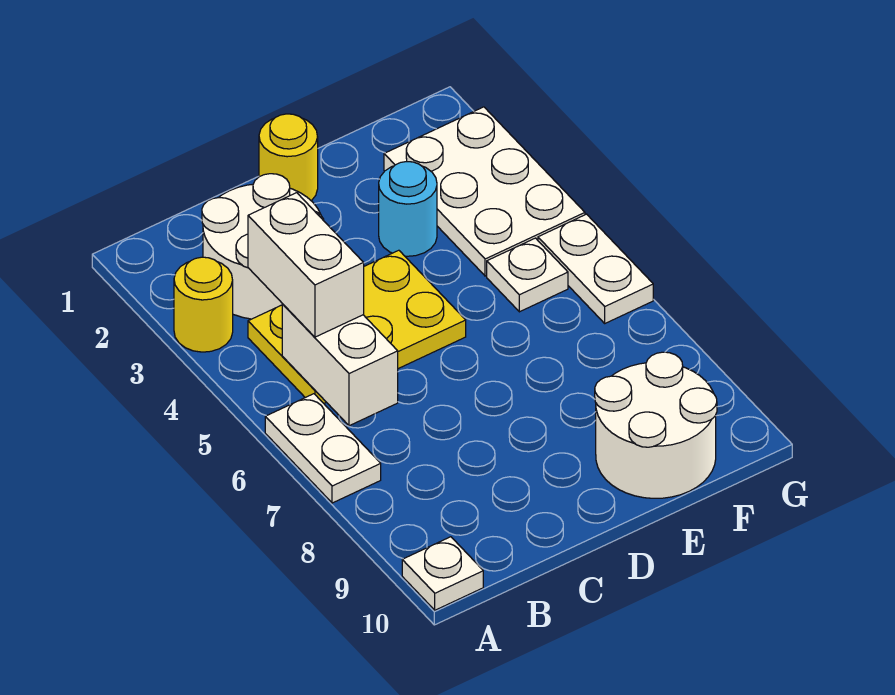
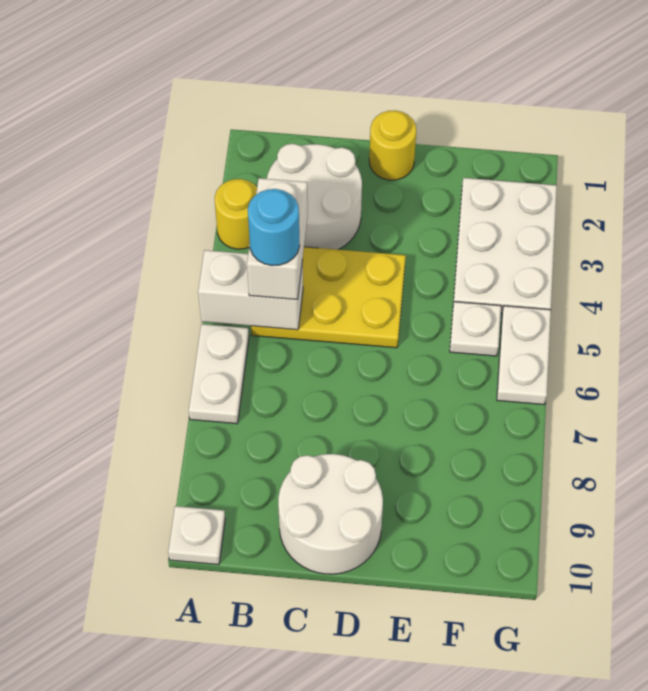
white brick B5:B6 level 2 -> white brick A5:B5 level 2
cyan round brick E3 level 1 -> cyan round brick B5 level 4
white round brick E9:F10 level 1 -> white round brick C9:D10 level 1

